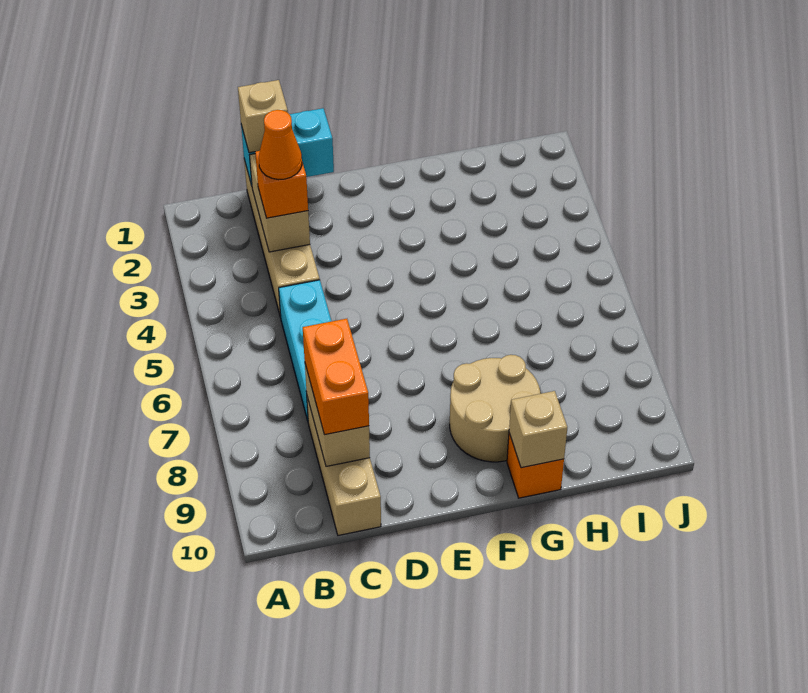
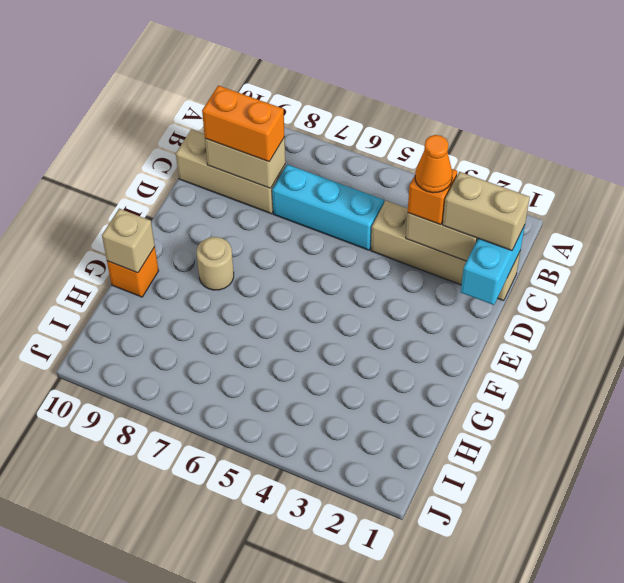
tan brick C1 level 3 -> tan brick C1:C2 level 3
tan round brick F8:G9 level 1 -> tan round brick F8 level 1

